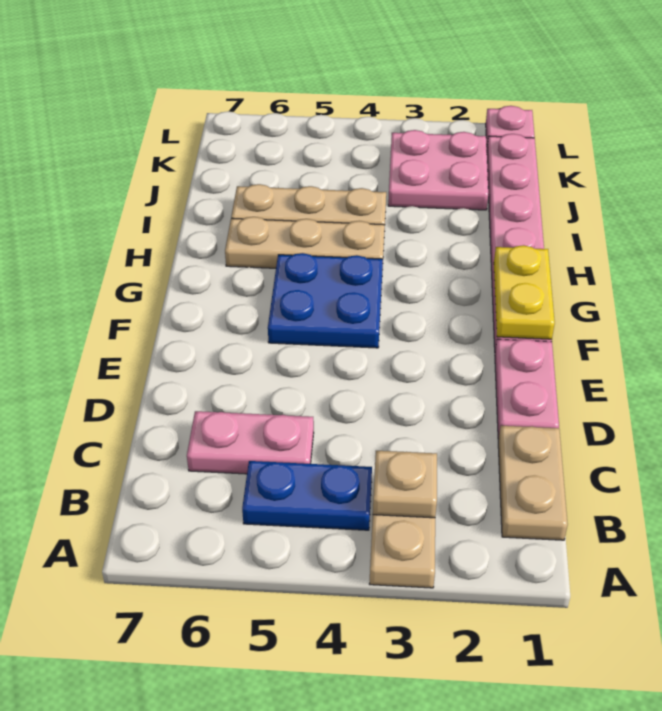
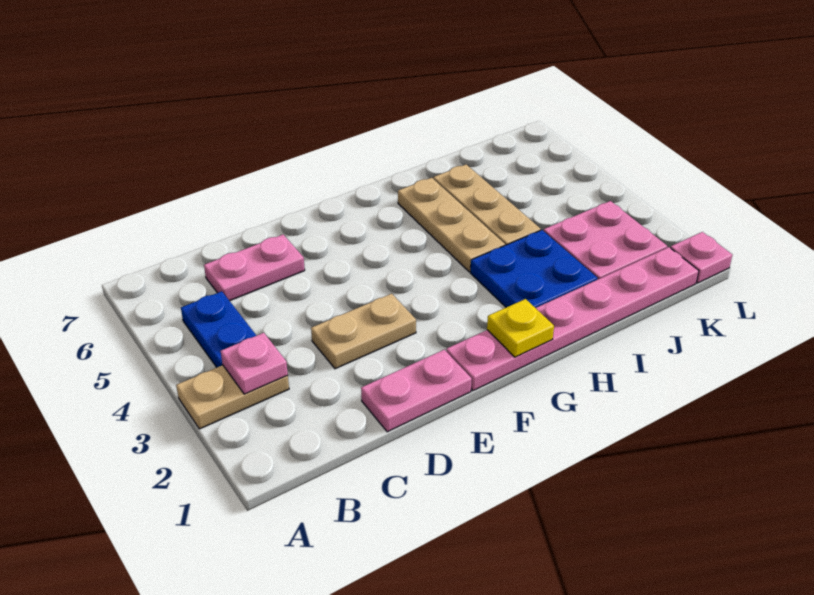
tan plate B1:C1 level 1 -> tan plate D3:E3 level 1
tan plate B3 level 2 -> pink plate B3 level 2
pink plate C5:C6 level 1 -> pink plate C6:D6 level 1
yellow plate F1:G1 level 2 -> yellow plate G1 level 2
blue plate F4:G5 level 1 -> blue plate H2:I3 level 1

